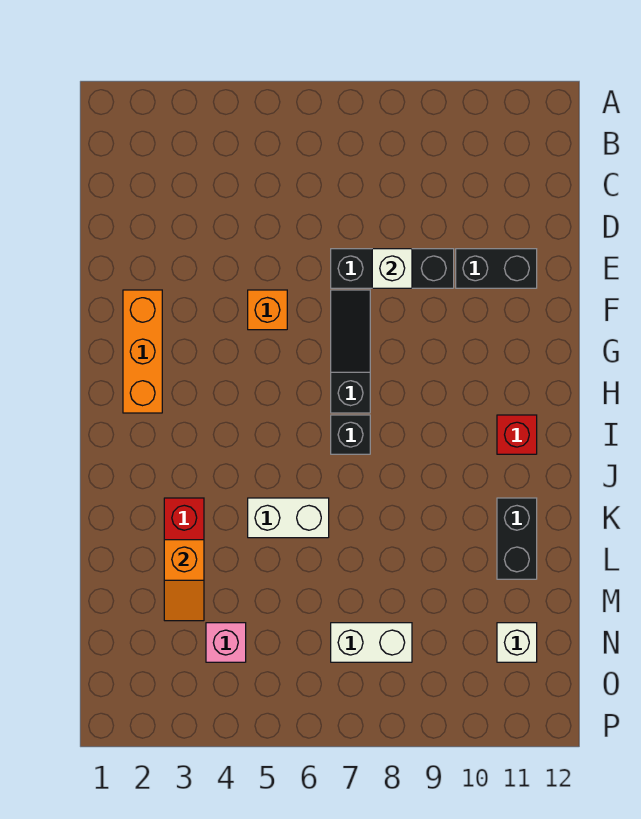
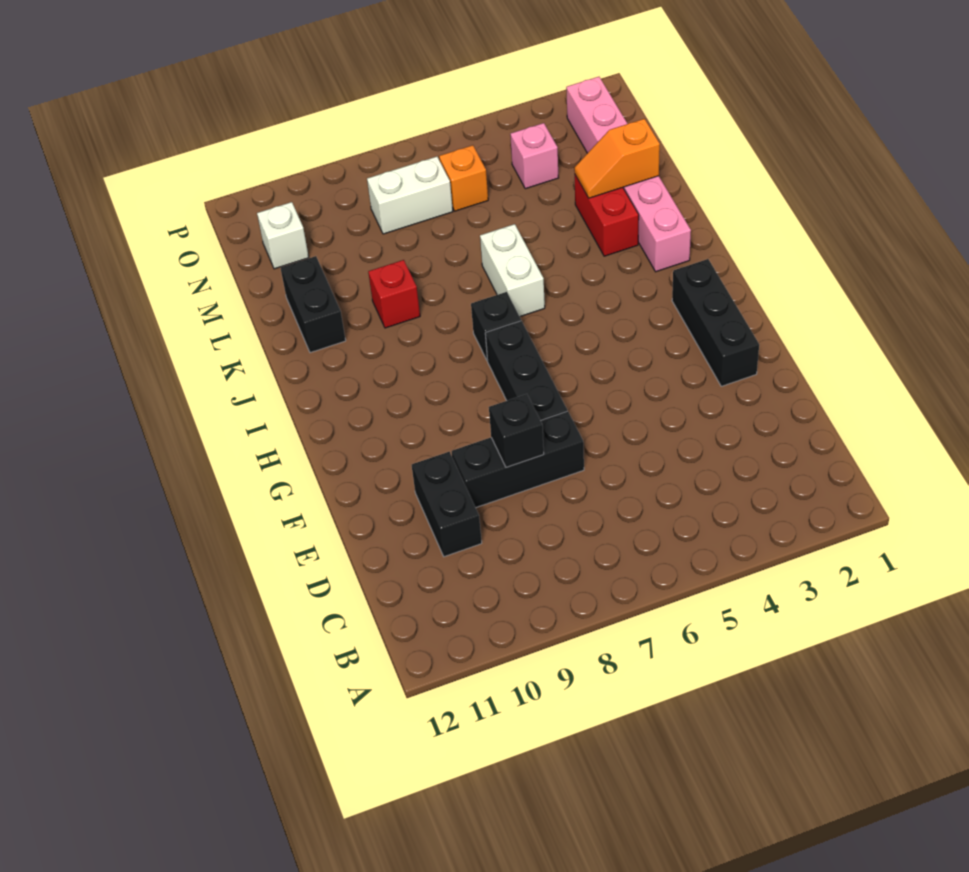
white brick E8 level 2 -> black brick E8 level 2
black brick E10:E11 level 1 -> black brick D10:E10 level 1
orange brick F2:H2 level 1 -> black brick F2:H2 level 1
orange brick F5 level 1 -> orange brick N6 level 1
black slope F7:H7 level 1 top H -> black brick F7:H7 level 1
red brick I11 level 1 -> red brick K9 level 1
none -> pink brick J2:O2 level 1
white brick K5:K6 level 1 -> white brick J6:K6 level 1
orange slope L3:M3 level 2 top L -> orange slope L2:L3 level 2 top 2

